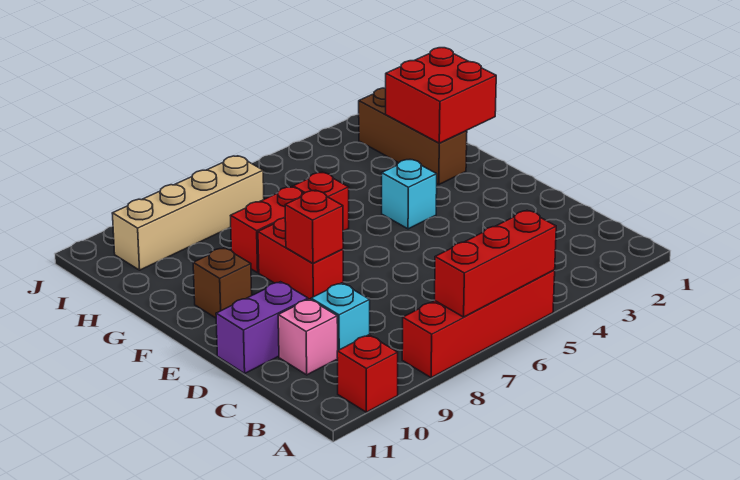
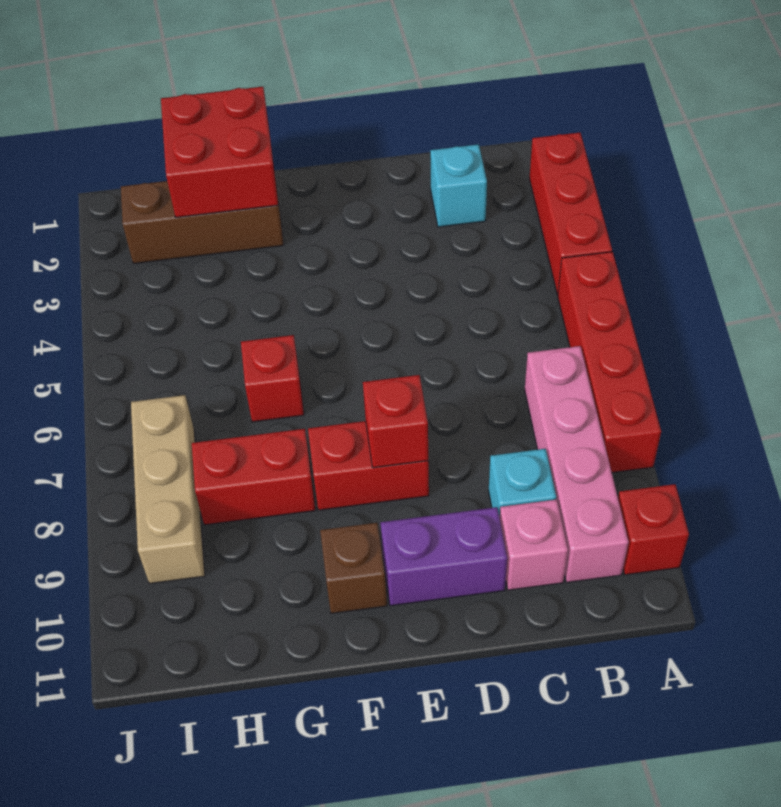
red brick A5:A7 level 2 -> red brick A2:A4 level 1
none -> pink brick B7:B10 level 1
purple brick D10:D11 level 1 -> purple brick D10:E10 level 1
cyan brick F4 level 1 -> cyan brick C2 level 1
red brick G7:G8 level 1 -> red brick G8:H8 level 1
tan brick I7:I10 level 1 -> tan brick I7:I9 level 1

